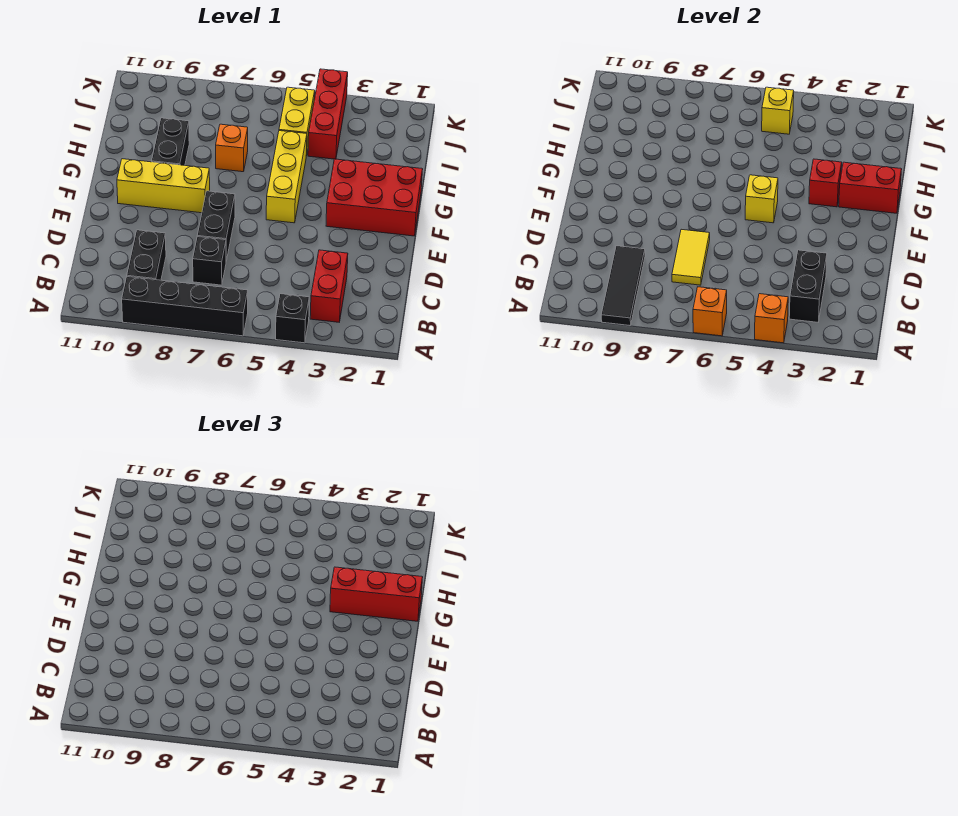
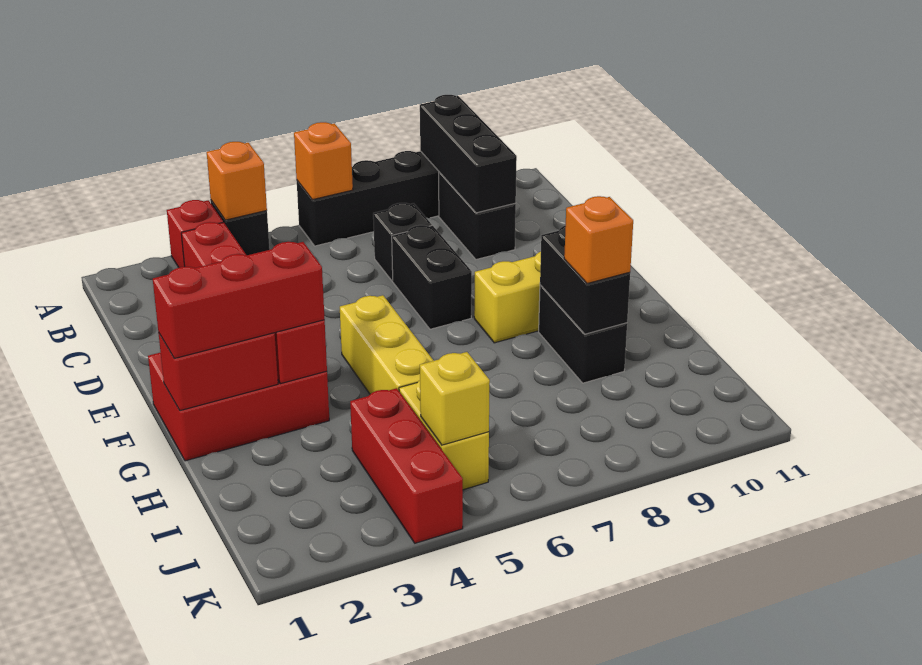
none -> red brick A3 level 1
black tile A9:C9 level 2 -> black brick A9:C9 level 2
black brick B3:C3 level 2 -> black brick G9:H9 level 2
yellow tile C7:D7 level 2 -> none
yellow brick F5 level 2 -> none
orange brick H7 level 1 -> orange brick H9 level 3

